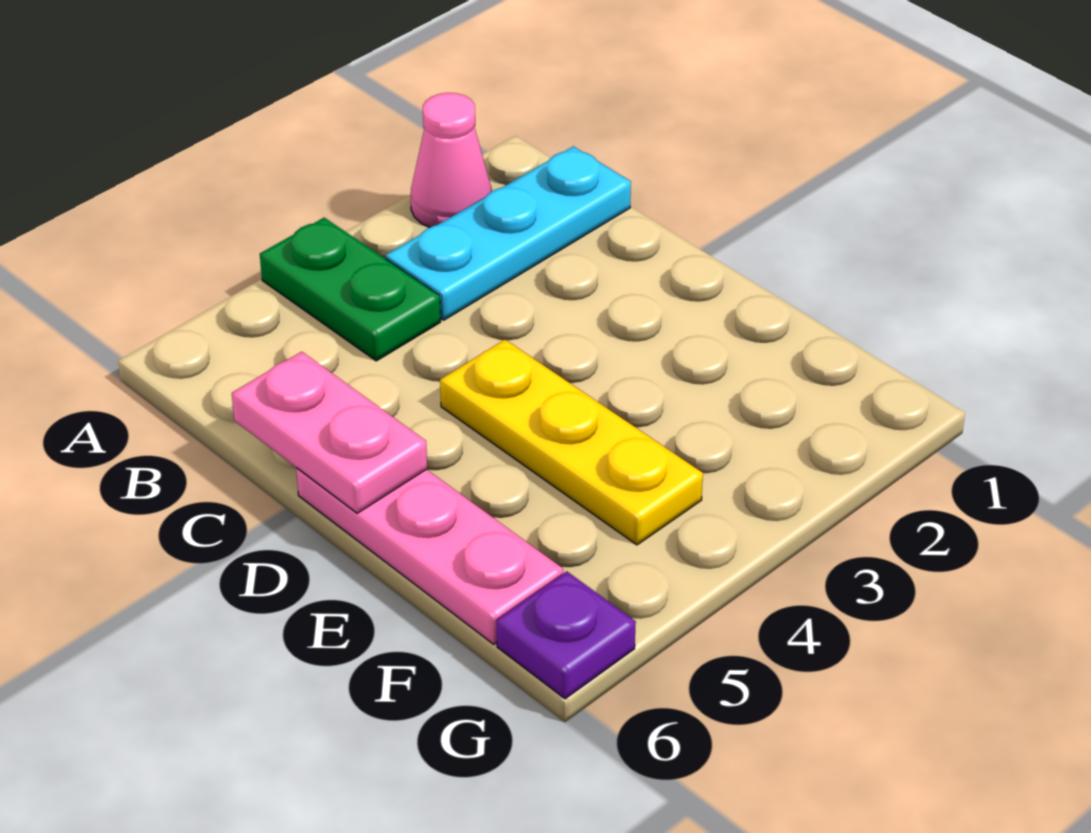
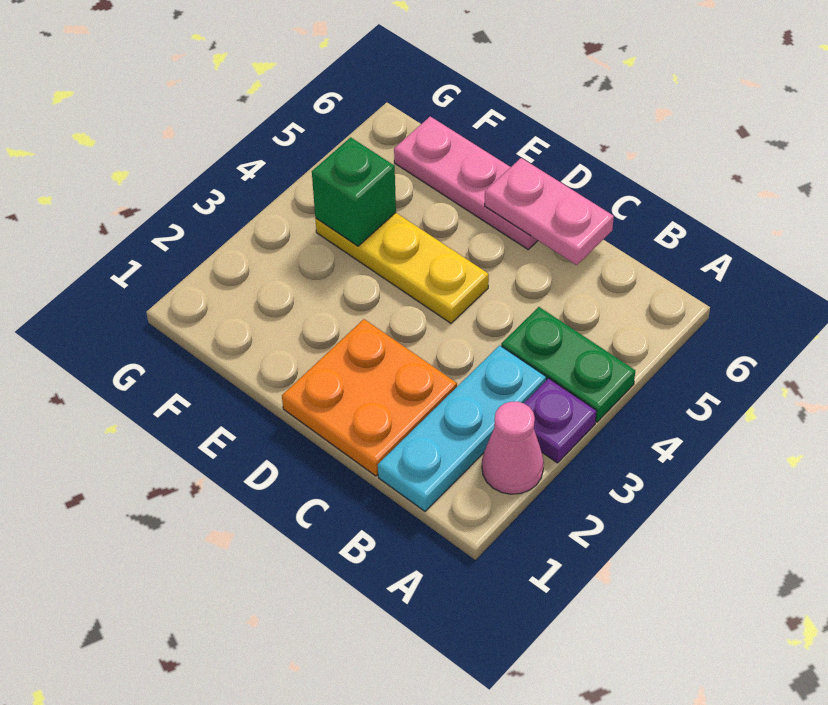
none -> orange plate C1:D2 level 1
none -> green brick F4 level 2
purple plate G6 level 1 -> purple plate A3 level 1

